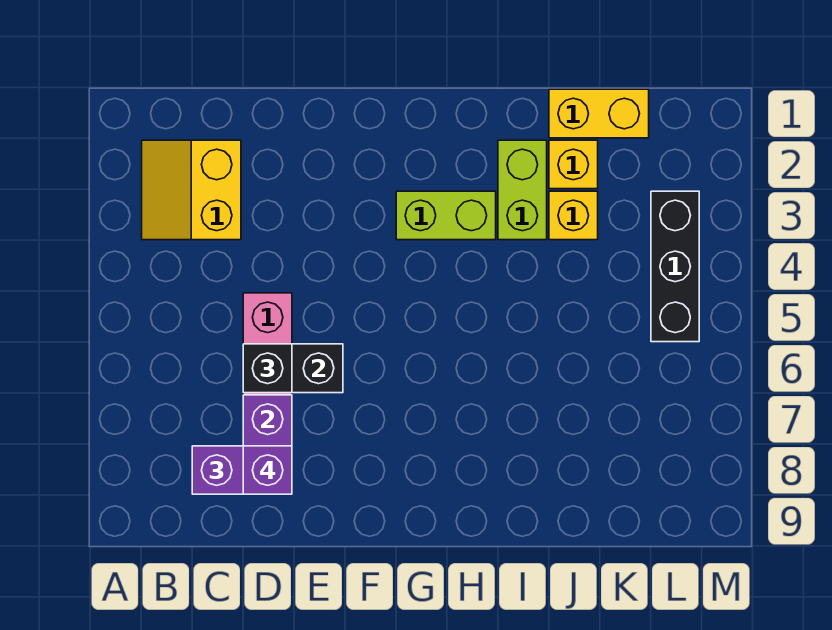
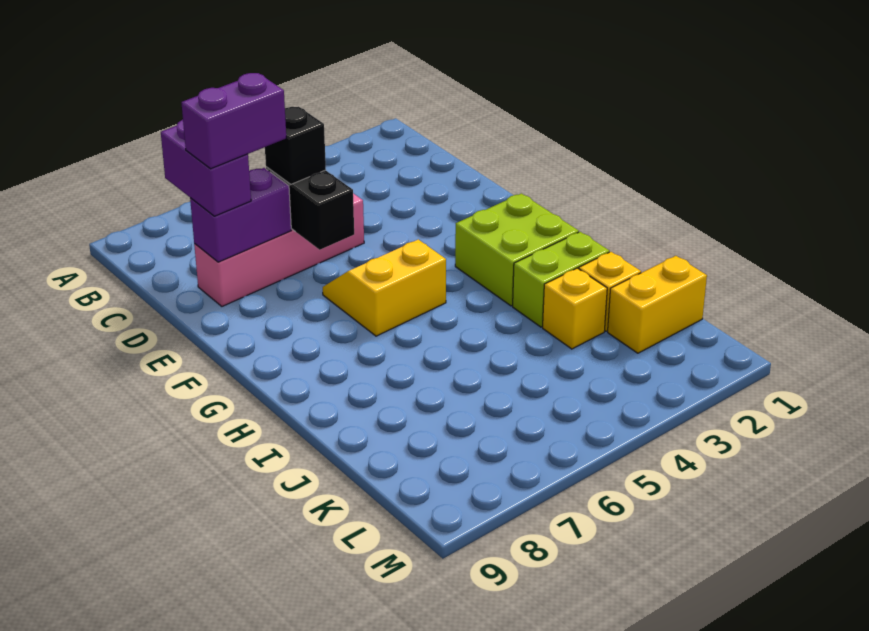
yellow slope B2:C3 level 1 top C -> yellow slope F5:G6 level 1 top G
purple brick D8 level 4 -> purple brick D7:D8 level 4
lime brick G3:H3 level 1 -> lime brick G2:H3 level 1
yellow brick J1:K1 level 1 -> yellow brick K1:K2 level 1
black brick L3:L5 level 1 -> none

